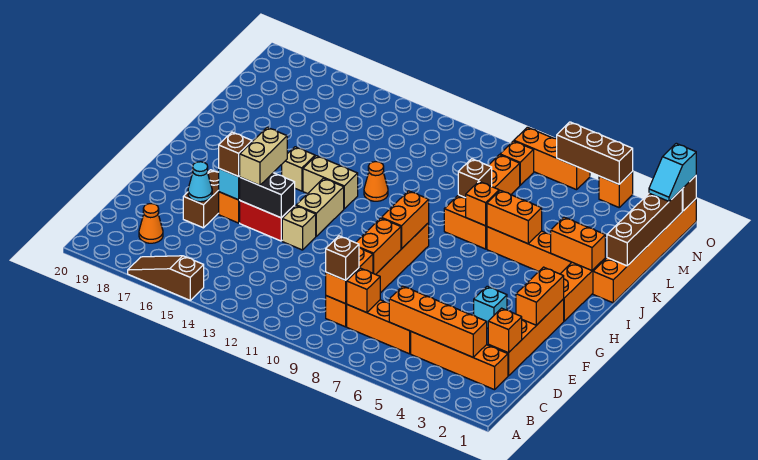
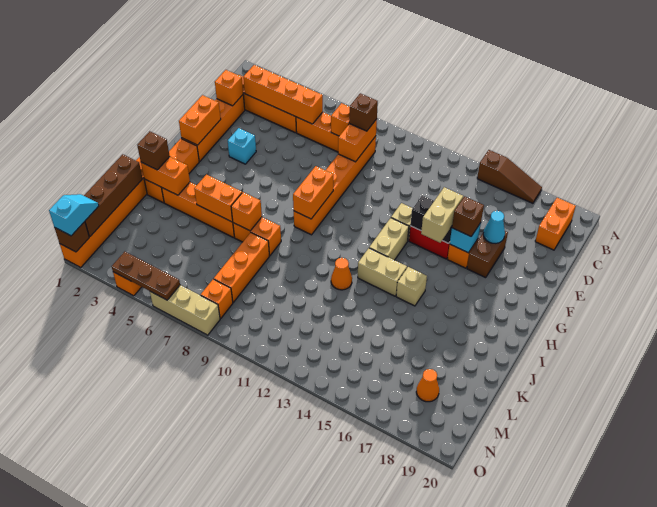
orange cone C18 level 1 -> orange cone M18 level 1
orange brick E9:F9 level 2 -> orange brick B19:C19 level 1
brown brick K8 level 2 -> brown brick J2 level 3
brown brick O4:O6 level 2 -> brown plate O4:O6 level 2
orange brick O6:O8 level 1 -> tan brick O6:O8 level 1

